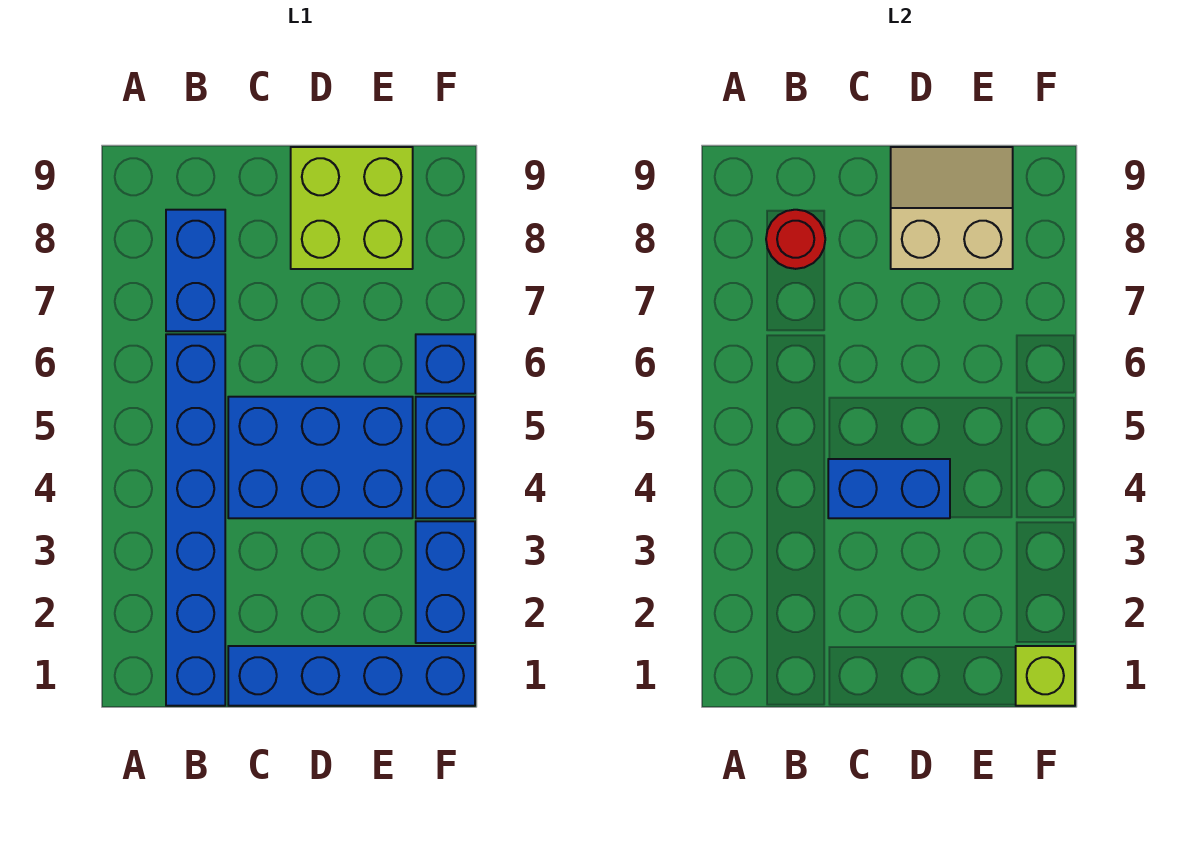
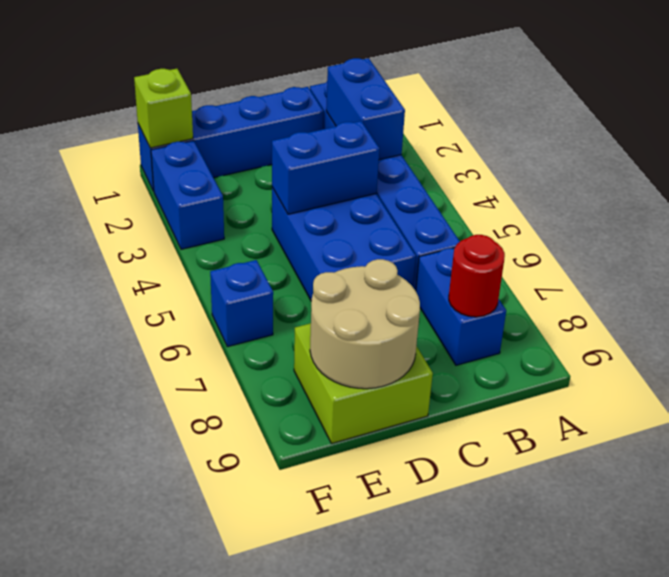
blue brick C4:E5 level 1 -> blue brick C4:D6 level 1
tan slope D8:E9 level 2 top 8 -> tan round brick D8:E9 level 2
blue brick F4:F5 level 1 -> blue brick B2:B3 level 2

